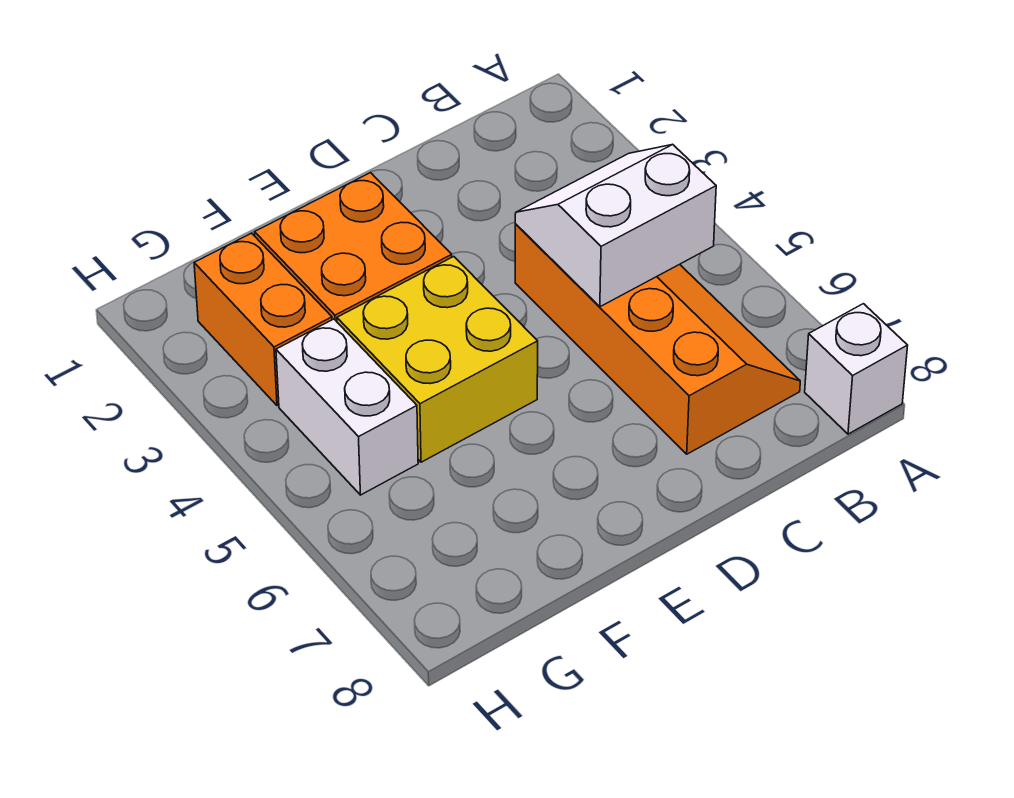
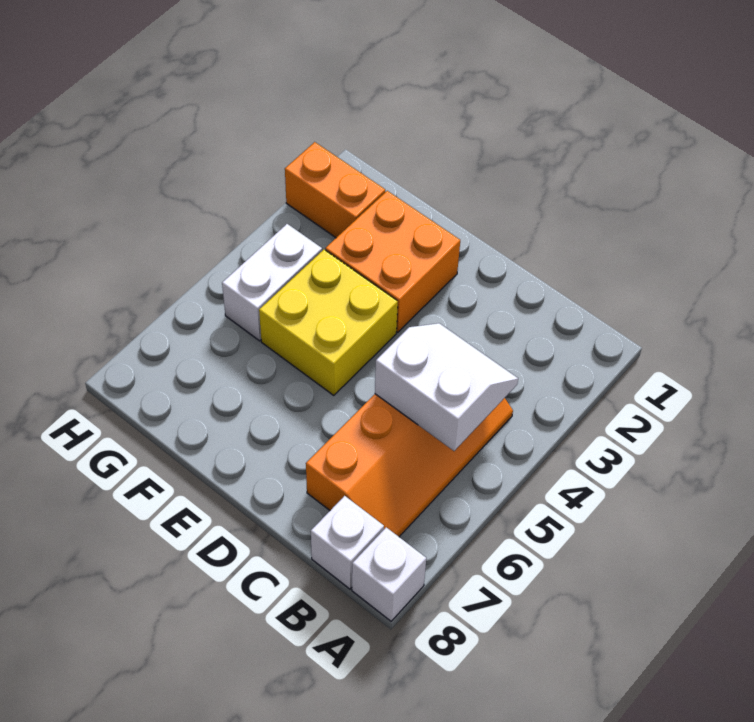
none -> white brick B8 level 1
orange brick G2:G3 level 1 -> orange brick G2:H2 level 1

